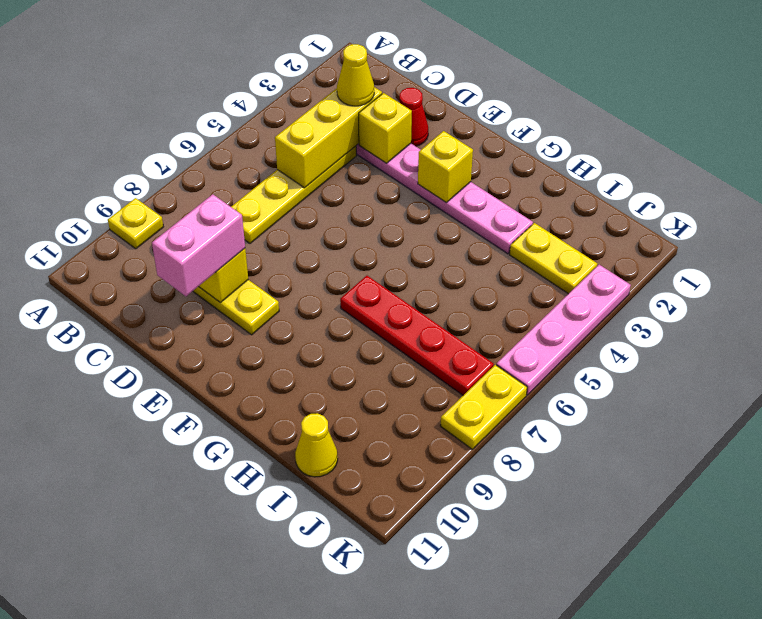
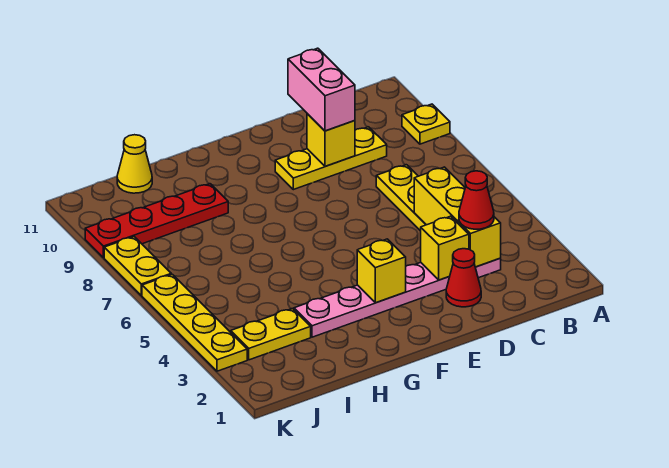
yellow cone C3 level 3 -> red cone C3 level 3
red plate G7:J7 level 1 -> red plate H9:K9 level 1
pink plate K3:K6 level 1 -> yellow plate K3:K6 level 1

